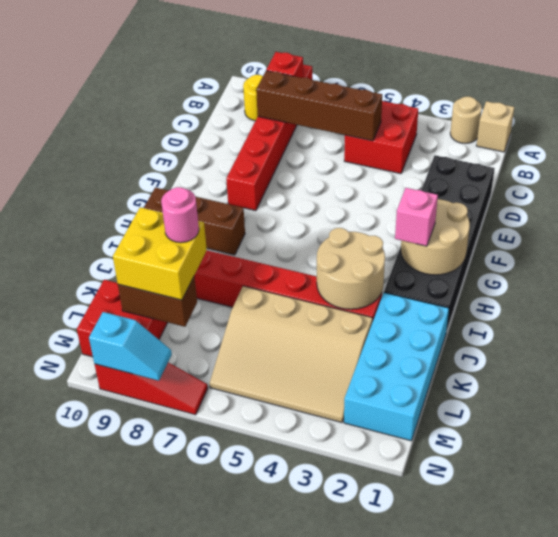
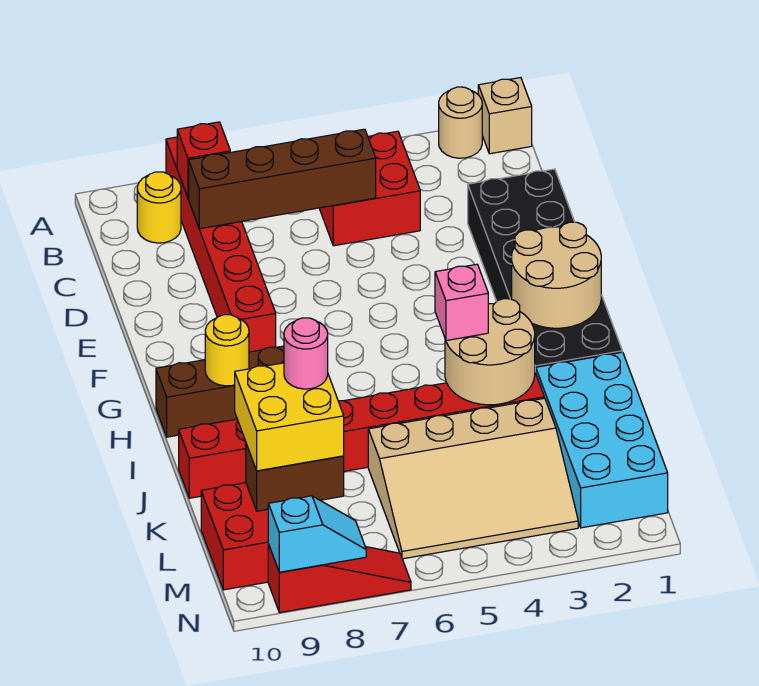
pink brick H2 level 3 -> pink brick I4 level 3
none -> yellow round brick H9 level 2

